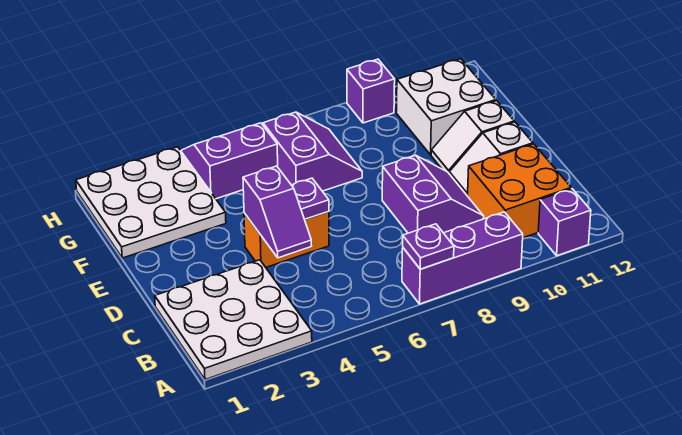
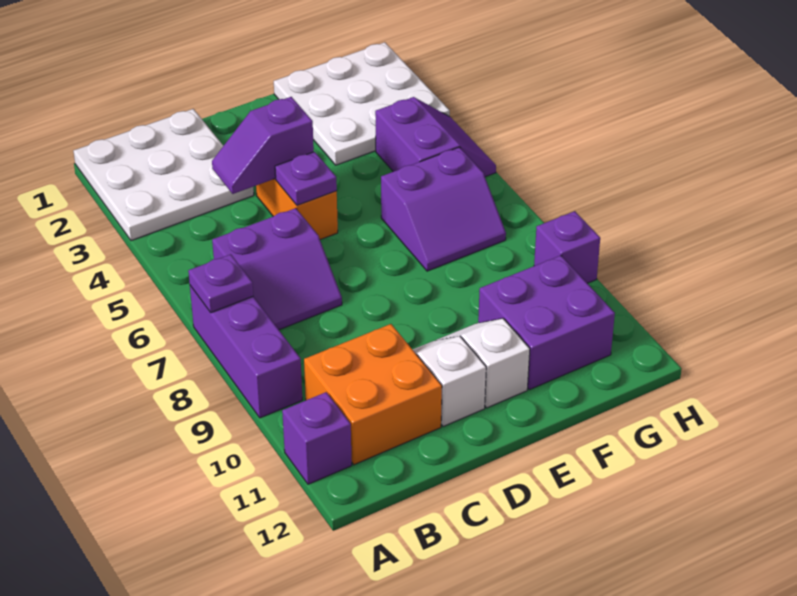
purple slope C8:D9 level 1 top 8 -> purple slope B6:C7 level 1 top 6
white brick F10:G11 level 1 -> purple brick F10:G11 level 1

